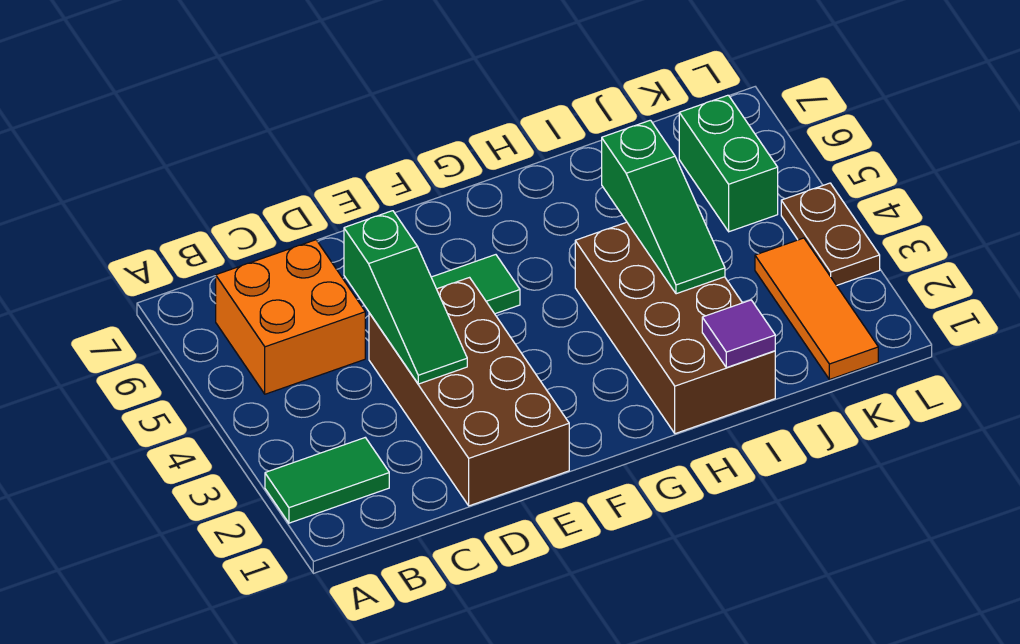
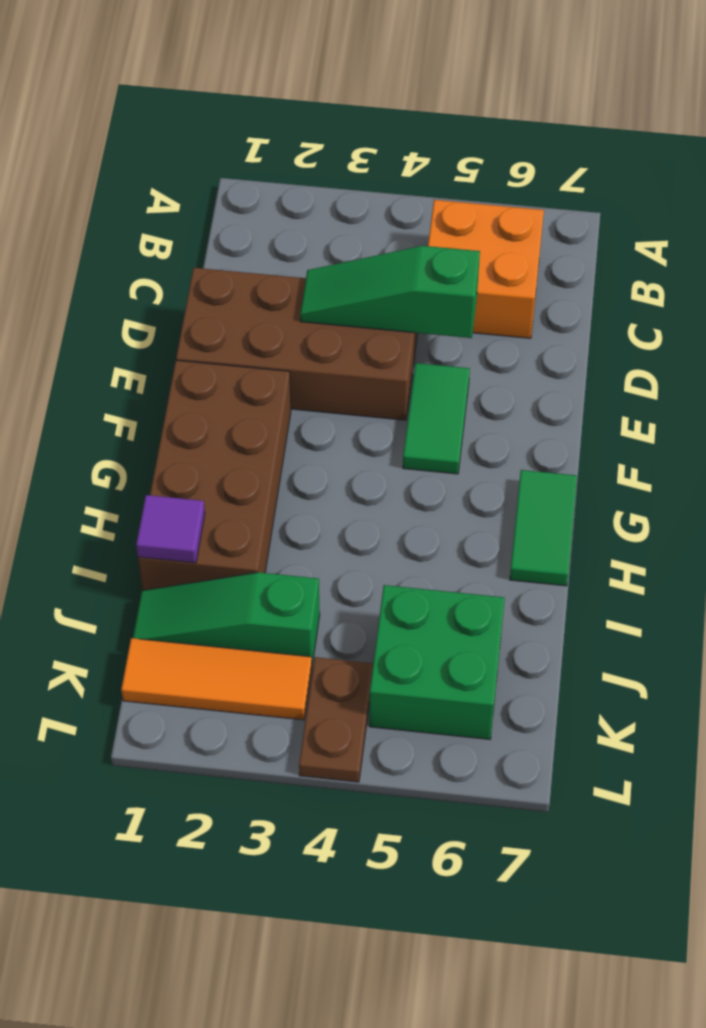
green tile A2:B2 level 1 -> green tile G7:H7 level 1
brown brick H1:I4 level 1 -> brown brick F1:I2 level 1
green slope I3:I5 level 2 top 5 -> green slope J1:J3 level 1 top 3
green brick K5:K6 level 1 -> green brick J5:K6 level 1
brown plate L3:L4 level 1 -> brown plate K4:L4 level 1

